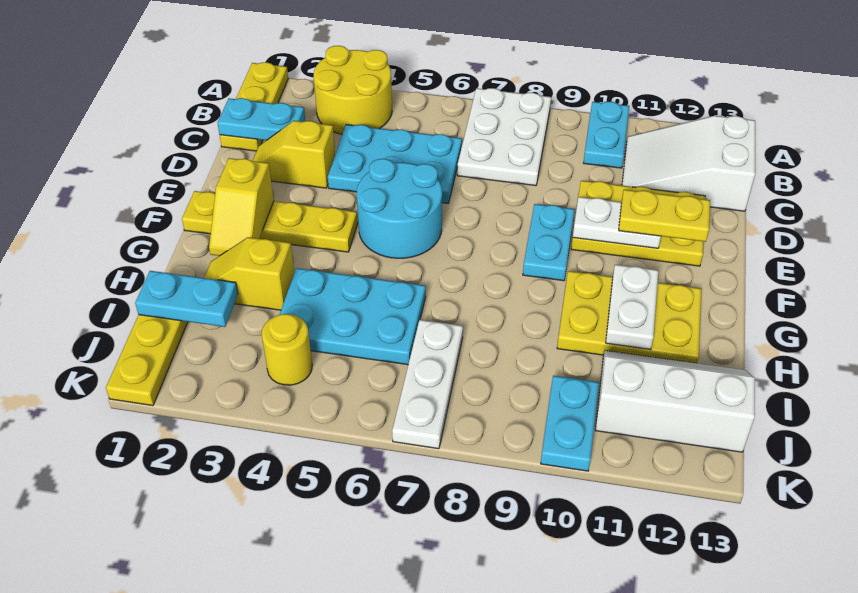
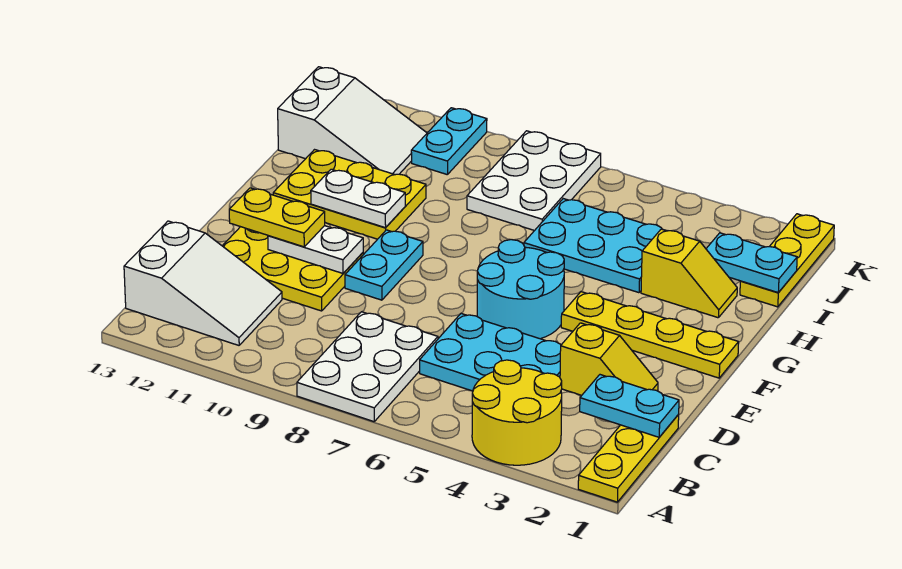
cyan plate A10:B10 level 1 -> none
yellow slope F2:G2 level 2 top F -> none
white plate G11:H11 level 2 -> white plate G10:G11 level 2
white plate I7:K7 level 1 -> white plate I7:K8 level 1
white slope I11:J13 level 1 top J -> white slope I11:J13 level 1 top 13
yellow round brick J4 level 1 -> none

